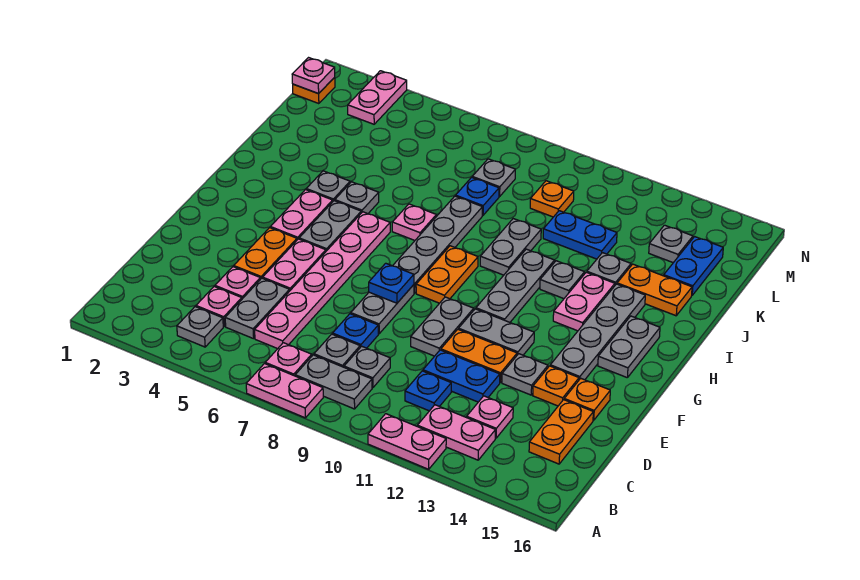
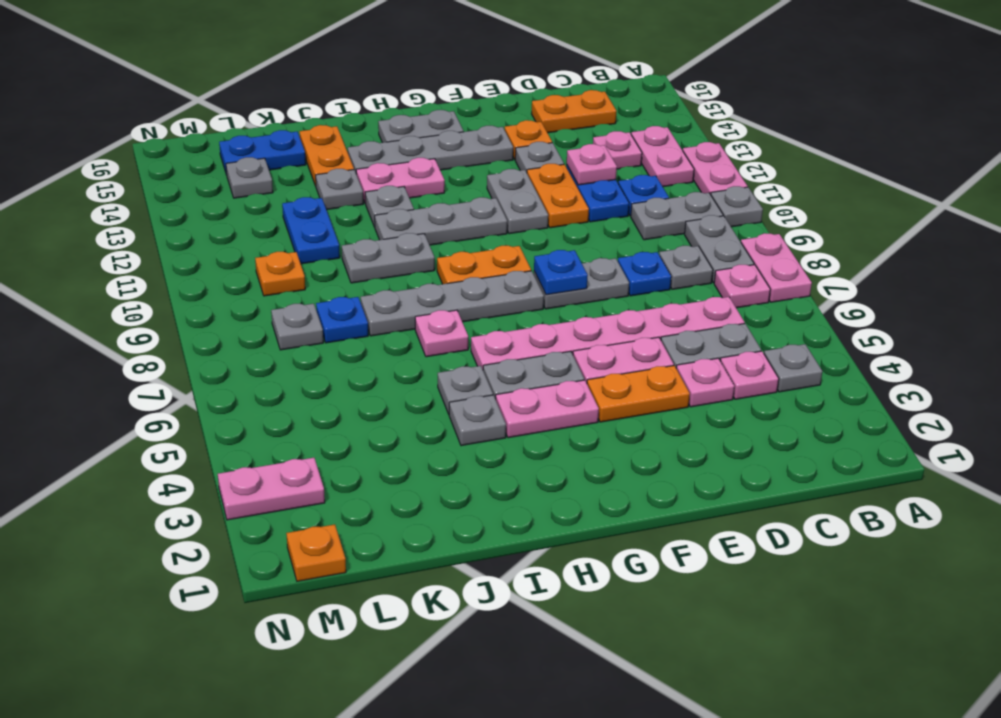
grey plate C9 level 1 -> grey plate A10 level 1
grey plate E10:F10 level 1 -> grey plate B10:C10 level 1
orange plate E15 level 1 -> none
pink plate M1 level 2 -> pink plate D12 level 2

